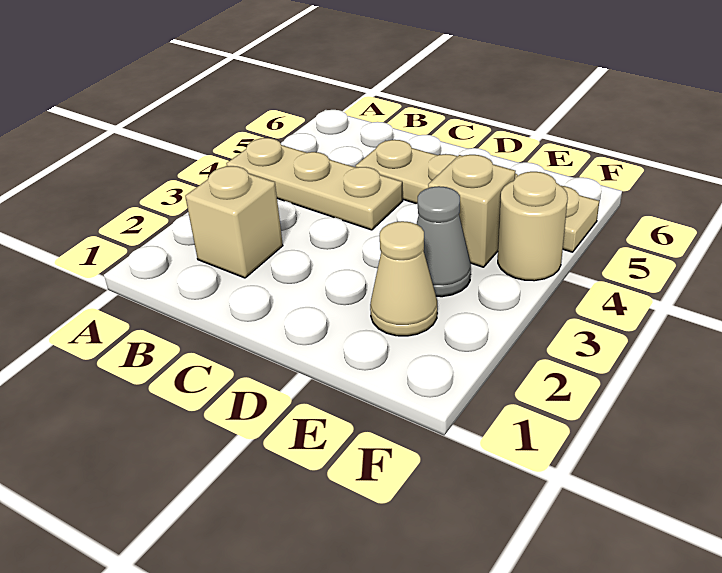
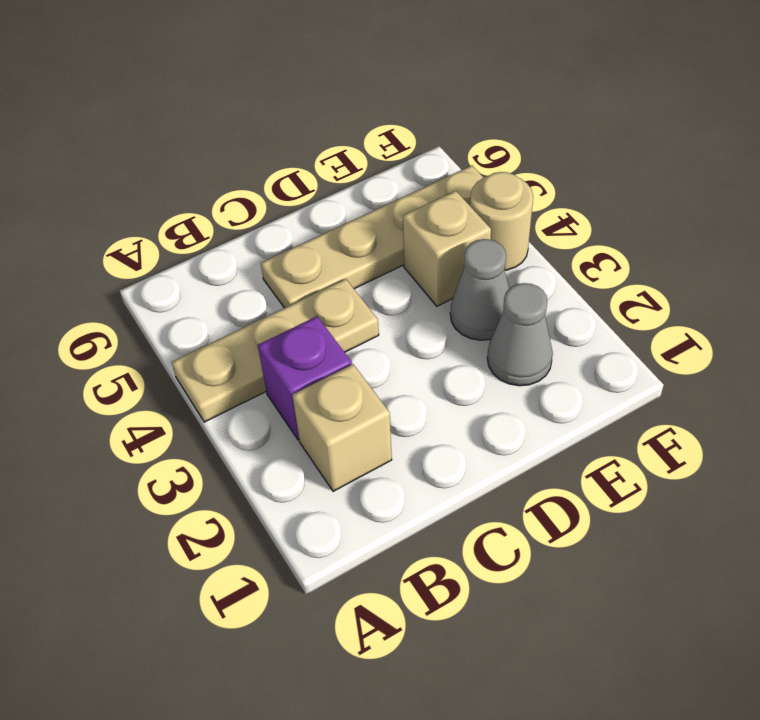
none -> purple brick B3 level 1
tan cone E2 level 1 -> grey cone E2 level 1

